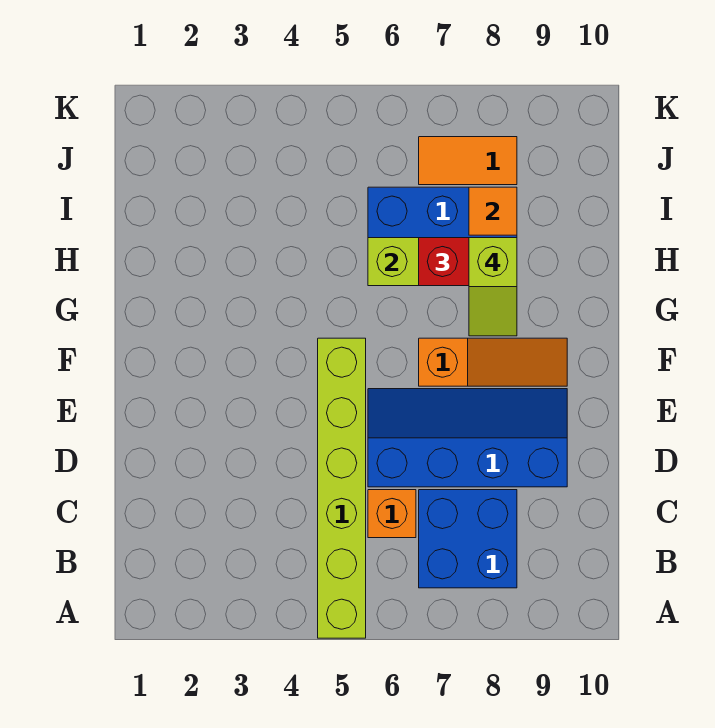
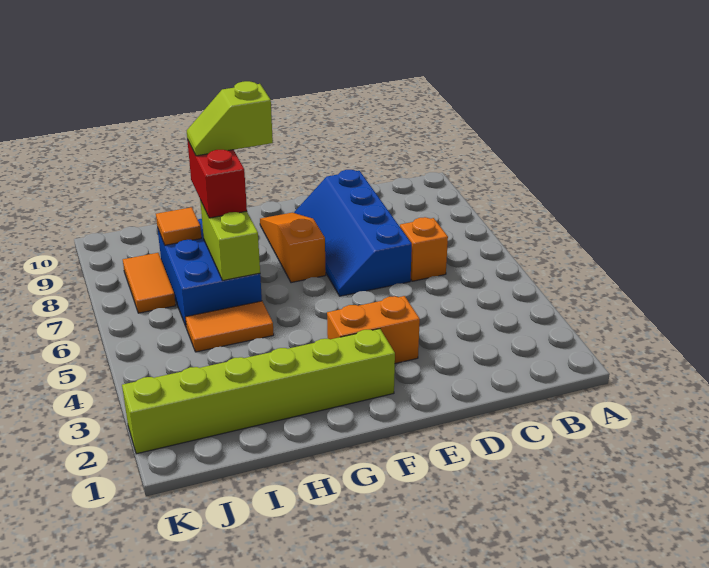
lime brick A5:F5 level 1 -> lime brick F2:K2 level 1
blue brick B7:C8 level 1 -> none
none -> orange brick E3:F3 level 1
lime slope G8:H8 level 4 top H -> lime slope G8:H8 level 4 top G
none -> orange tile H5:I5 level 1

